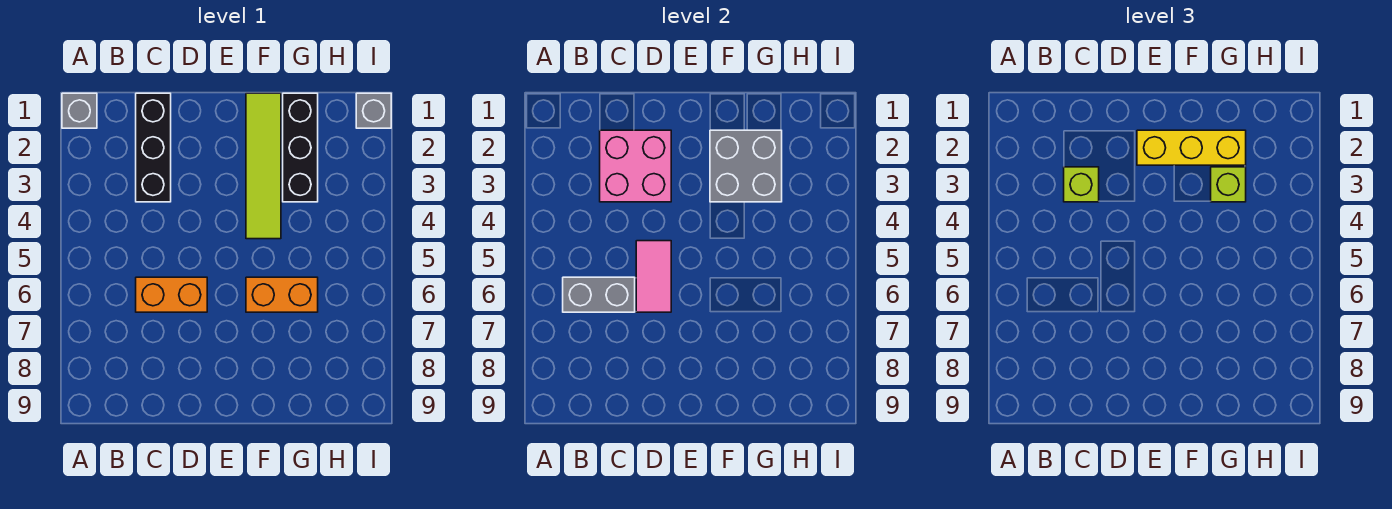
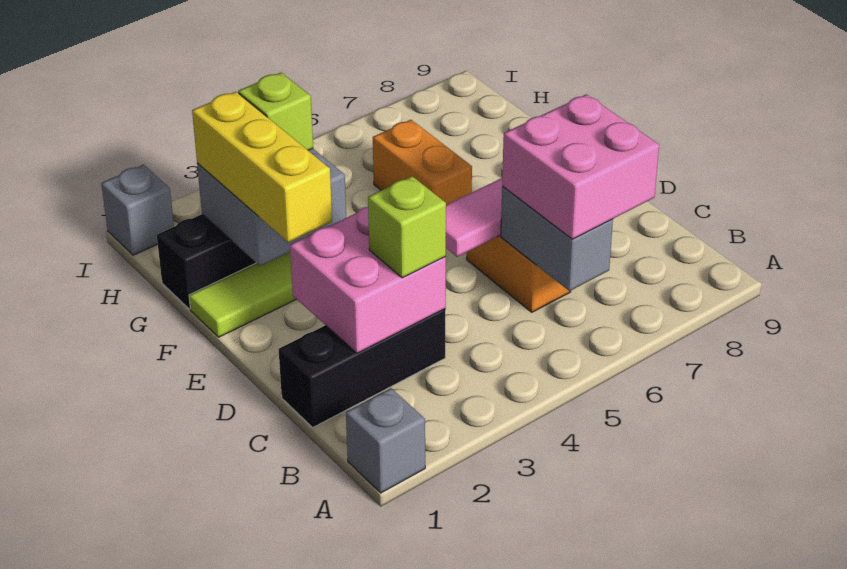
none -> pink brick B6:C7 level 3

